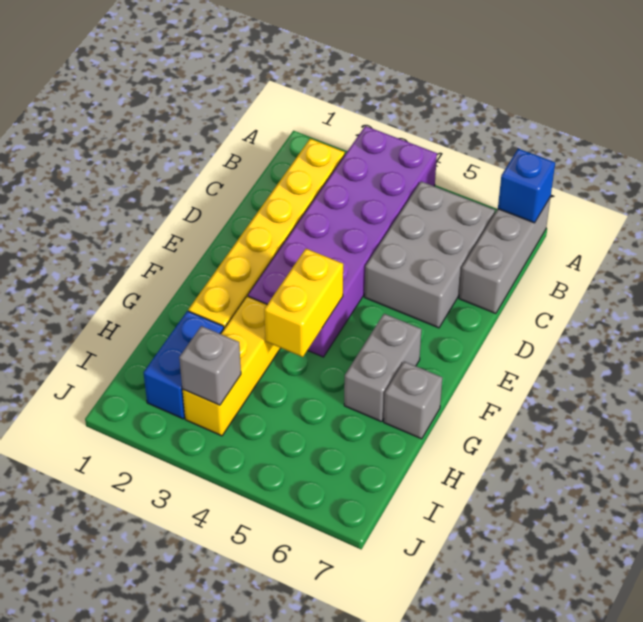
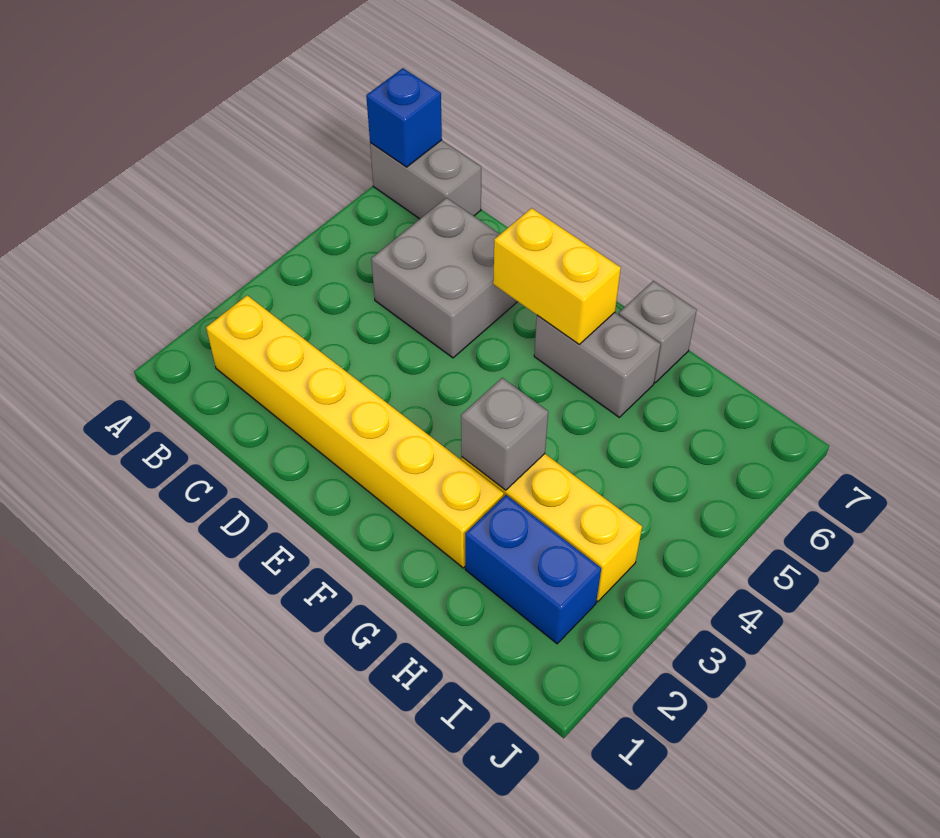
purple brick A3:F4 level 1 -> none
grey brick A7:C7 level 1 -> grey brick A7:B7 level 1
grey brick B5:D6 level 1 -> grey brick C5:D6 level 1
yellow brick F4:G4 level 2 -> yellow brick E6:F6 level 2
grey brick I3 level 2 -> grey brick G3 level 2

